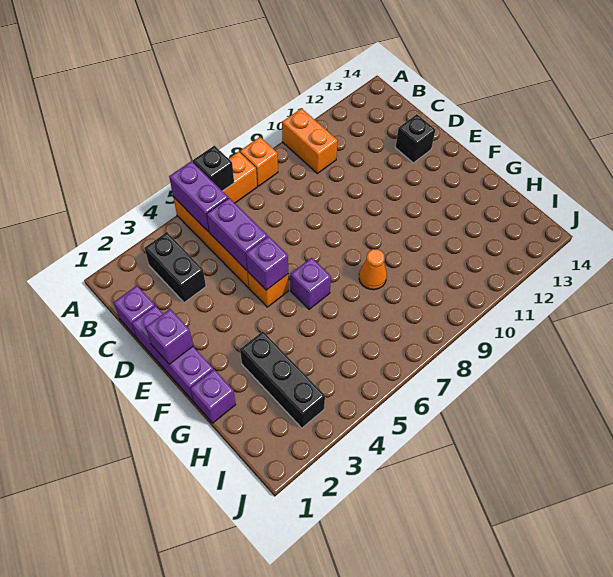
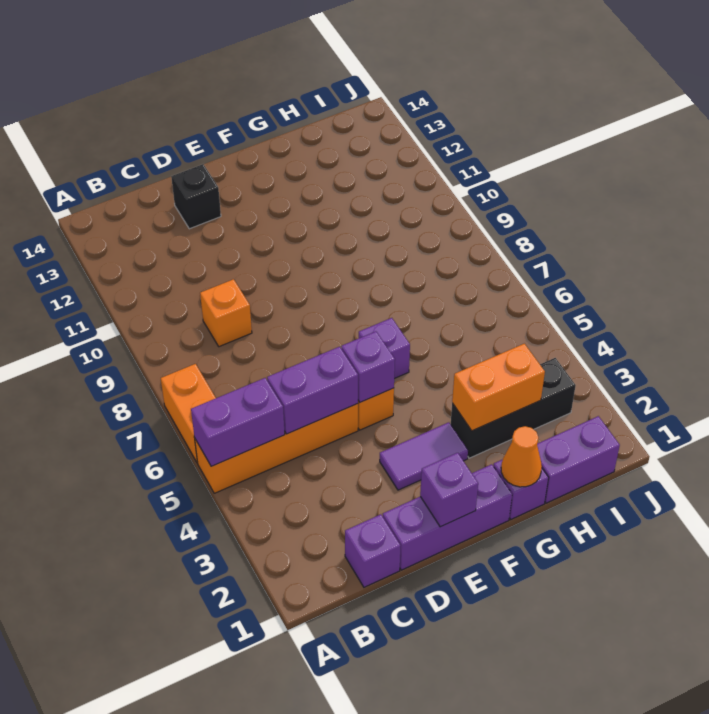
black brick A6 level 2 -> none
orange brick A8 level 1 -> orange brick C9 level 1
orange brick A10:B10 level 1 -> orange brick G3:H3 level 2
black brick B3:C3 level 1 -> none
none -> purple tile E3:F3 level 1
orange cone G8 level 1 -> orange cone G1 level 2
none -> purple brick H1:I1 level 1

